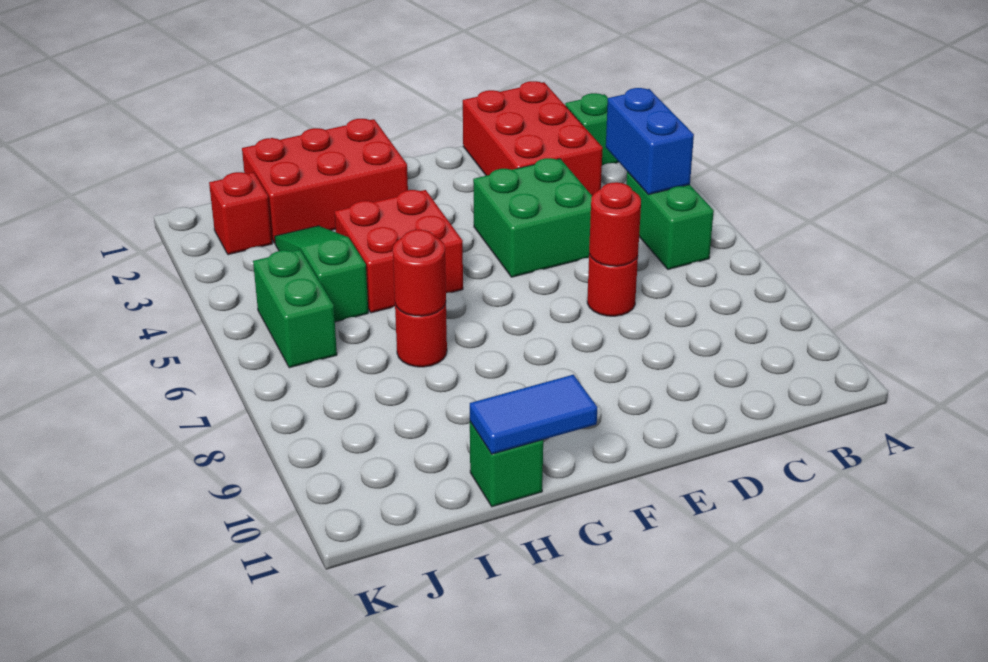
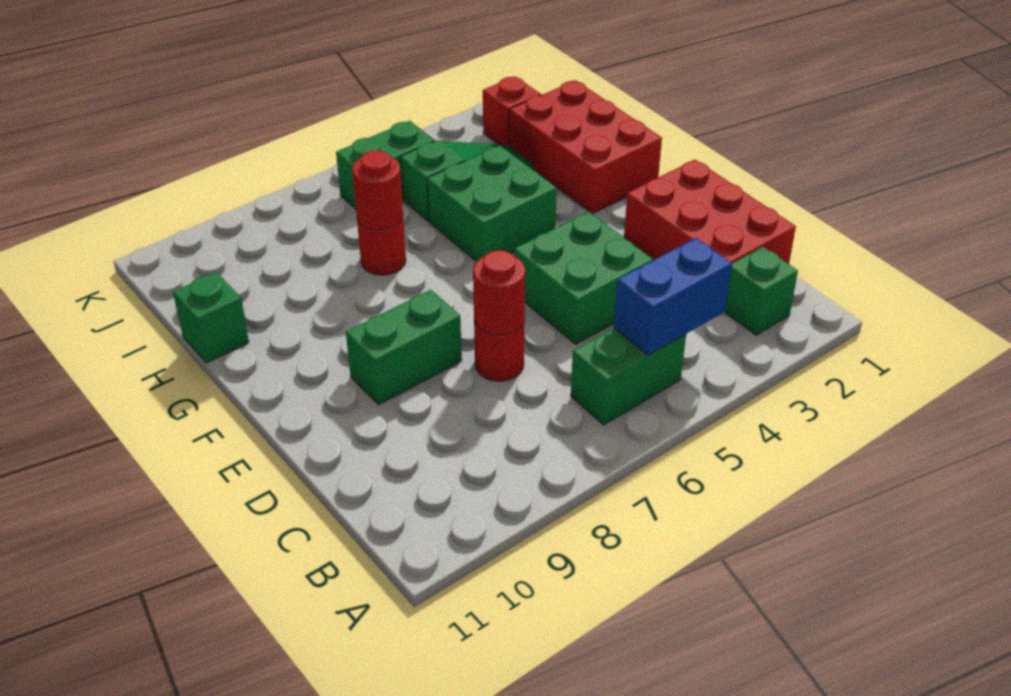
red brick C1:D3 level 1 -> red brick C1:E2 level 1
none -> green brick E8:E9 level 1
red brick G4:H5 level 1 -> green brick G4:H5 level 1
blue tile G11:H11 level 2 -> none

